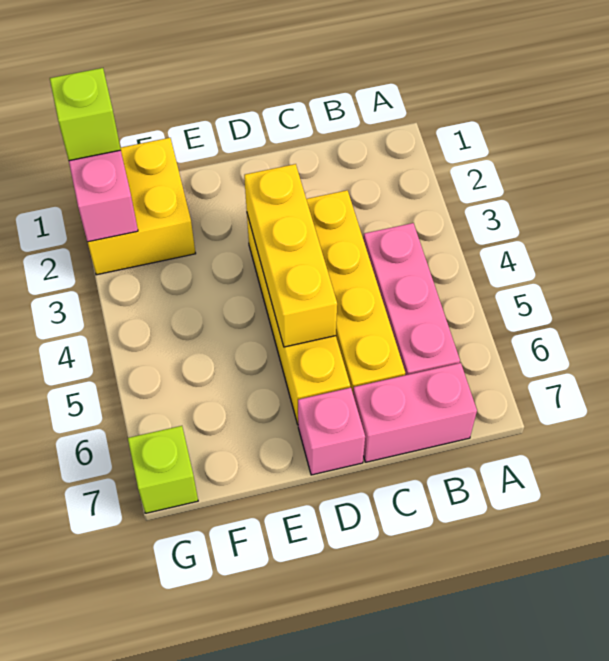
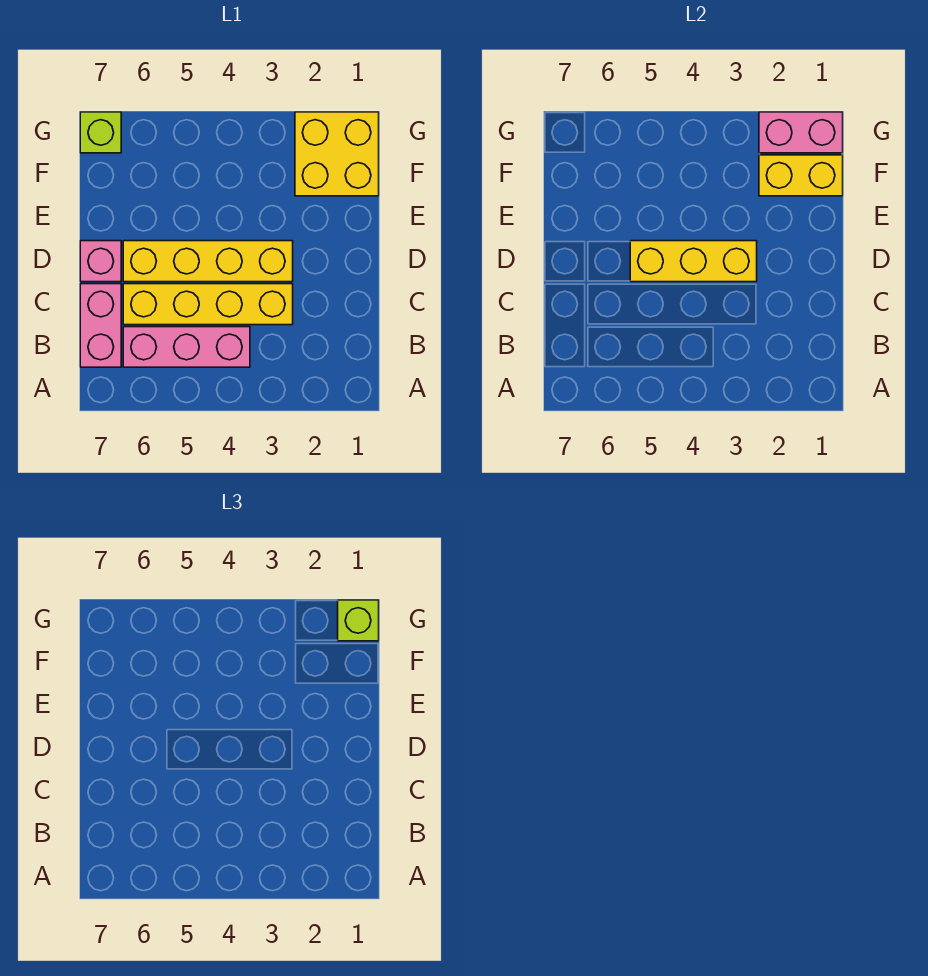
none -> yellow brick F1:F2 level 2

